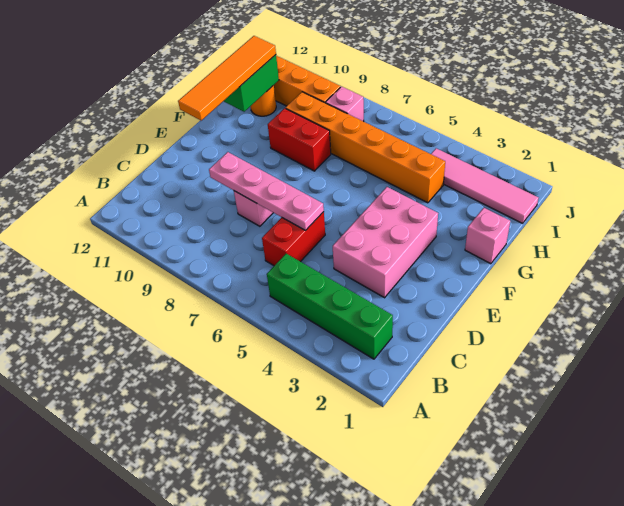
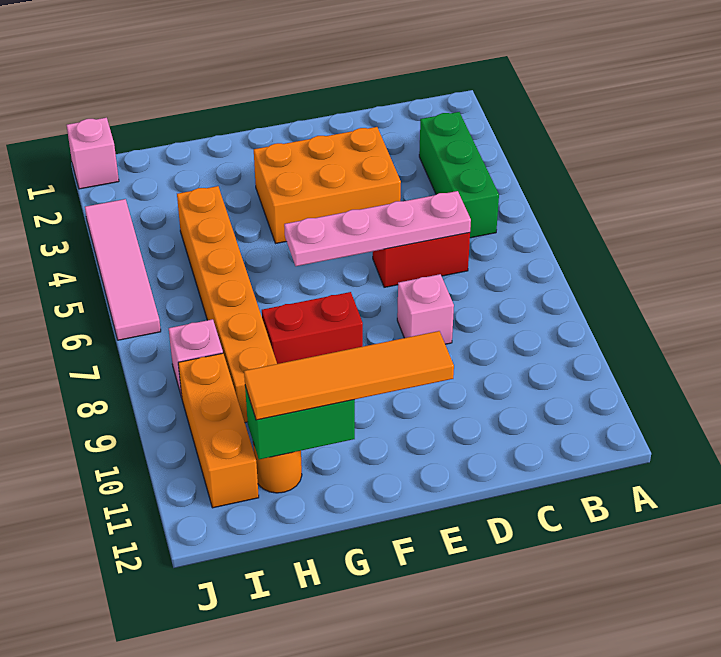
green brick B2:B5 level 1 -> green brick B3:B5 level 1
pink brick D3:F4 level 1 -> orange brick D3:F4 level 1
pink plate D6:D9 level 2 -> pink plate C6:F6 level 2
pink brick G1 level 1 -> pink brick J1 level 1
red brick G8:G9 level 1 -> red brick F8:G8 level 1
pink tile I1:I4 level 1 -> pink tile J3:J6 level 1

